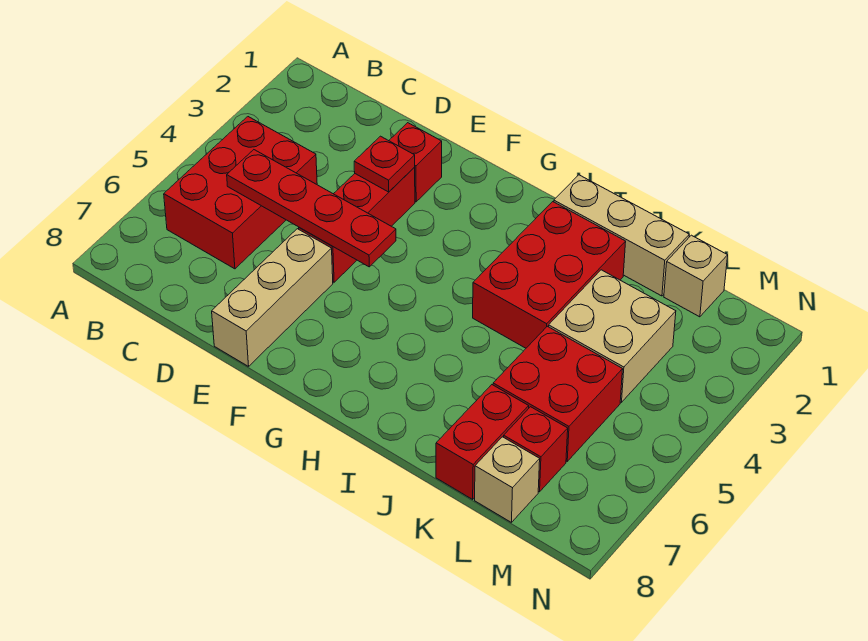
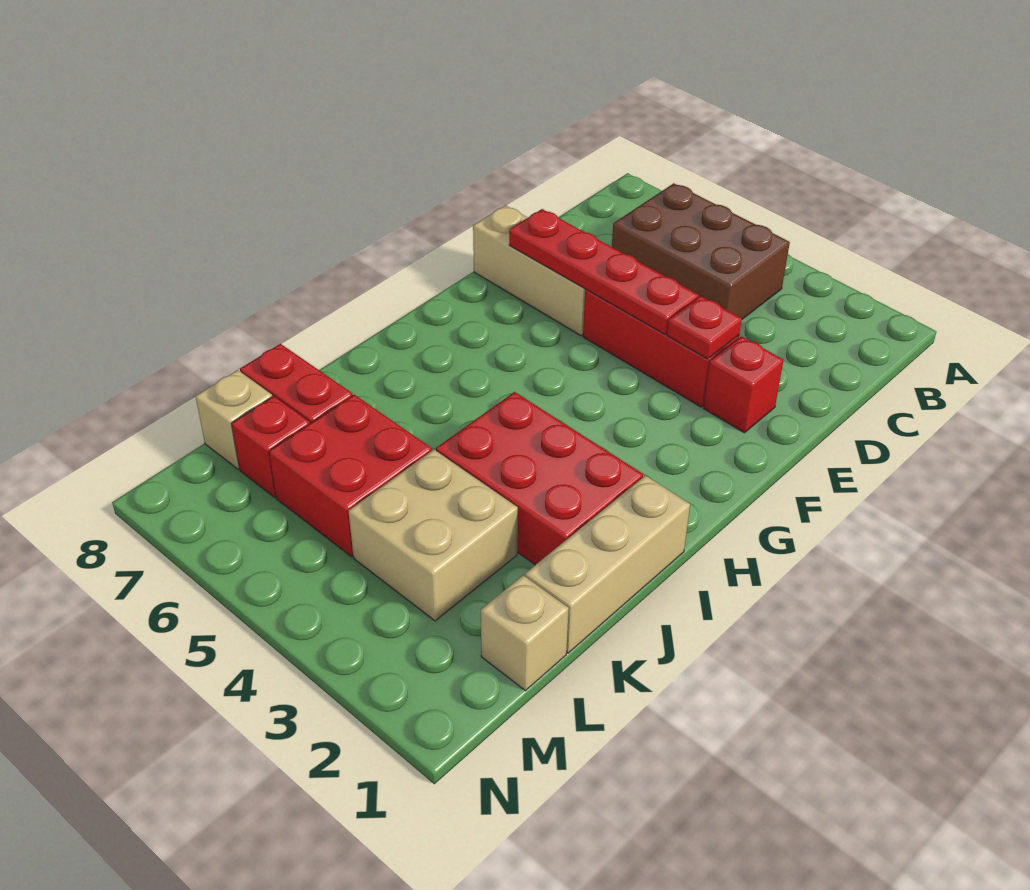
red brick B4:C6 level 1 -> brown brick B4:C6 level 1
red plate C5:F5 level 2 -> red plate E4:E7 level 2

